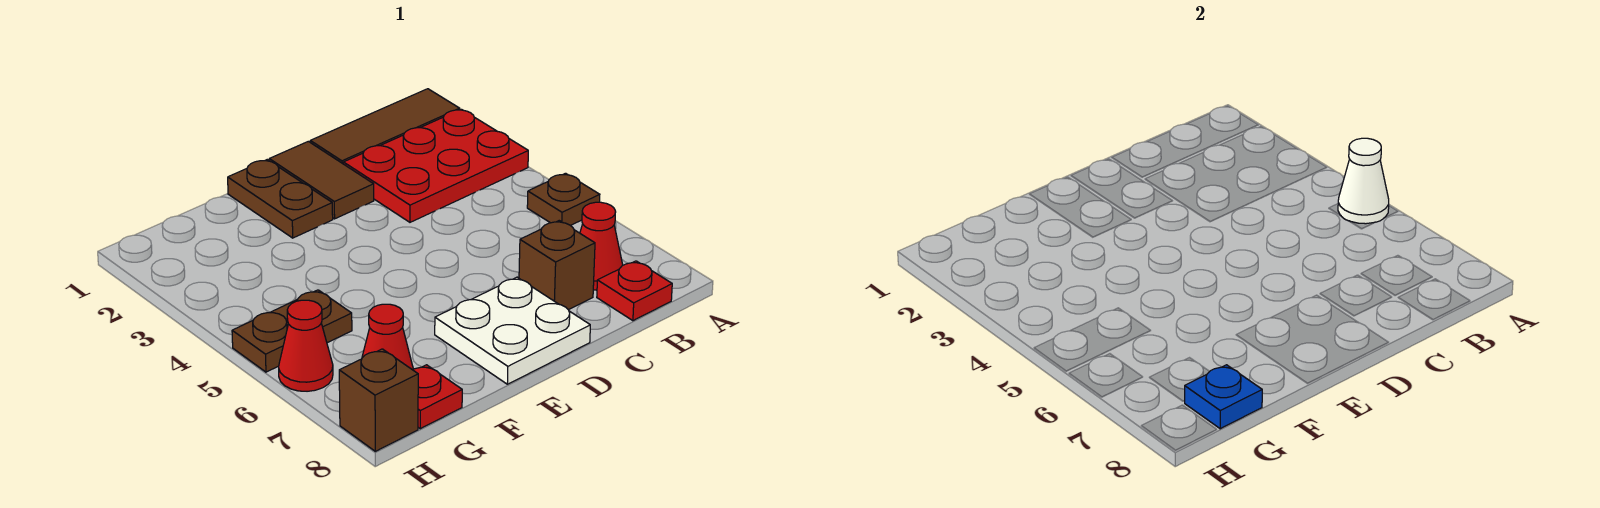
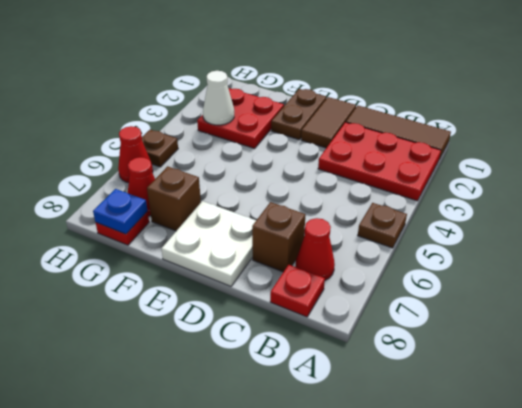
white cone A5 level 2 -> white cone G3 level 2
none -> red plate F2:G3 level 1
brown plate G5:H5 level 1 -> brown plate H5 level 1
brown brick H8 level 1 -> brown brick F7 level 1

